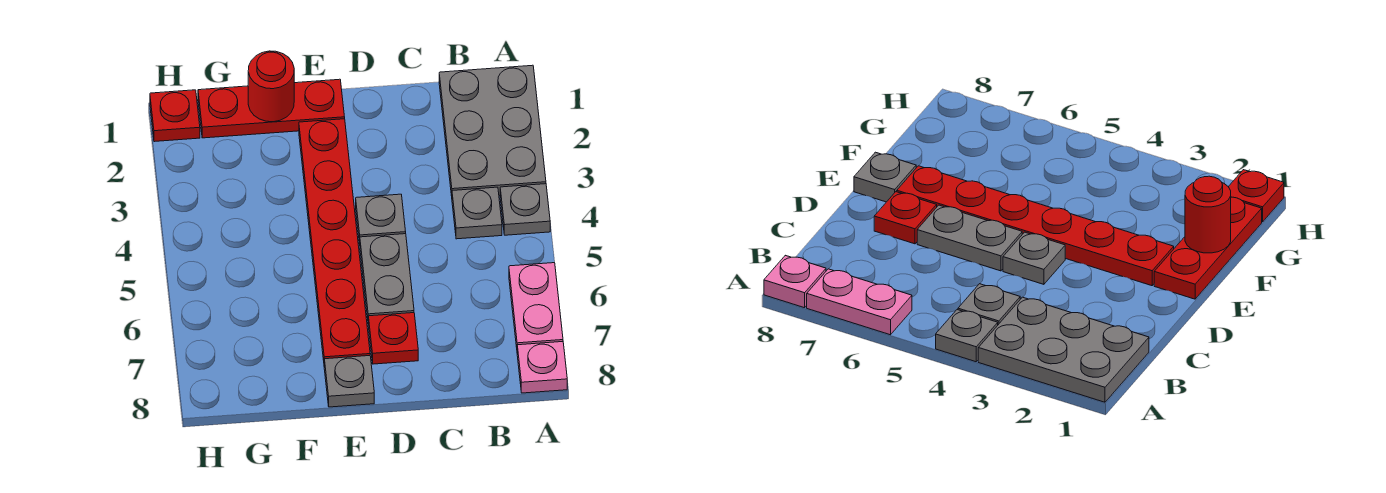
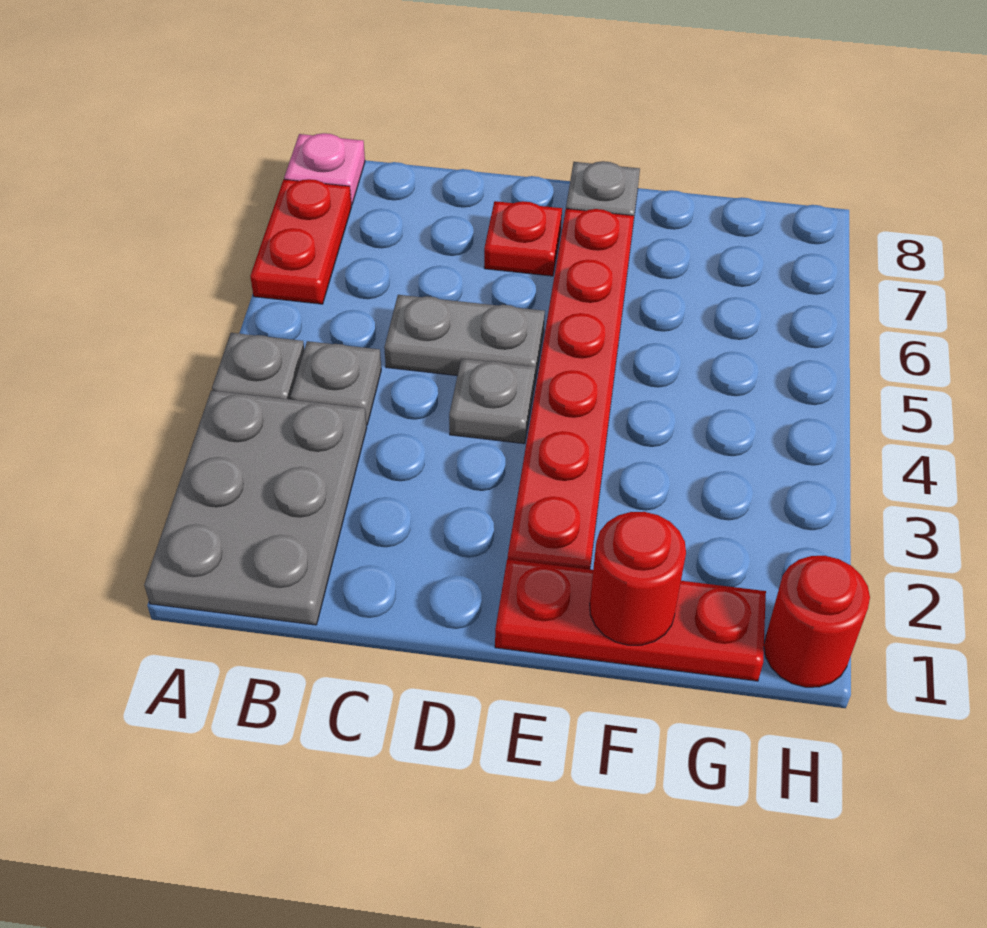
pink plate A6:A7 level 1 -> red plate A6:A7 level 1
grey plate D5:D6 level 1 -> grey plate C5:D5 level 1
red plate H1 level 1 -> red round brick H1 level 1

